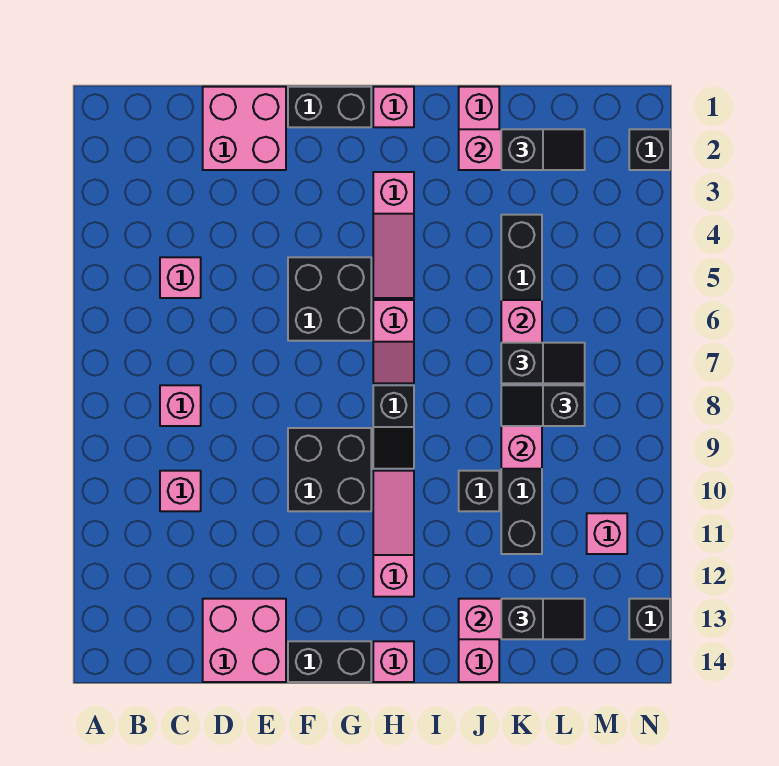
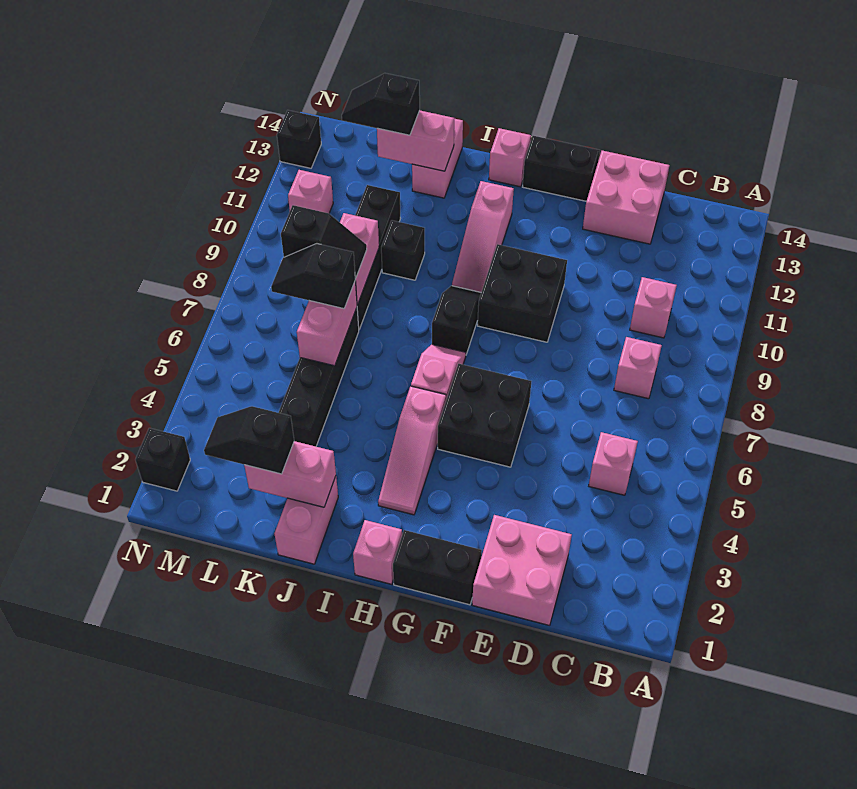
pink slope H3:H5 level 1 top 3 -> pink slope H3:H5 level 1 top 5

